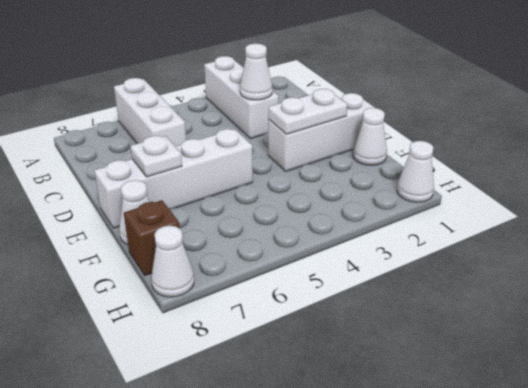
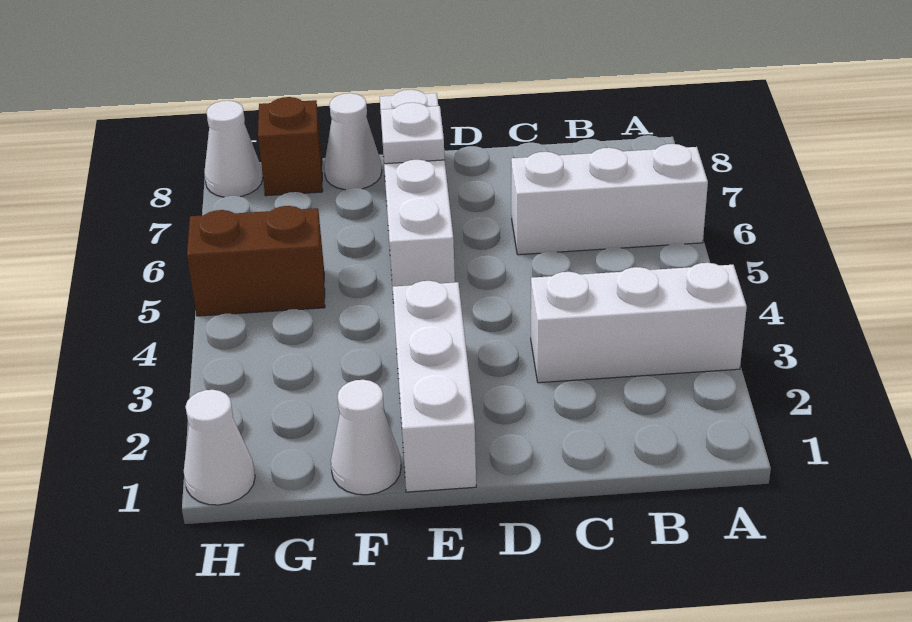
white cone C3 level 2 -> none
white plate E2:E3 level 2 -> none
none -> brown brick G5:H5 level 1

